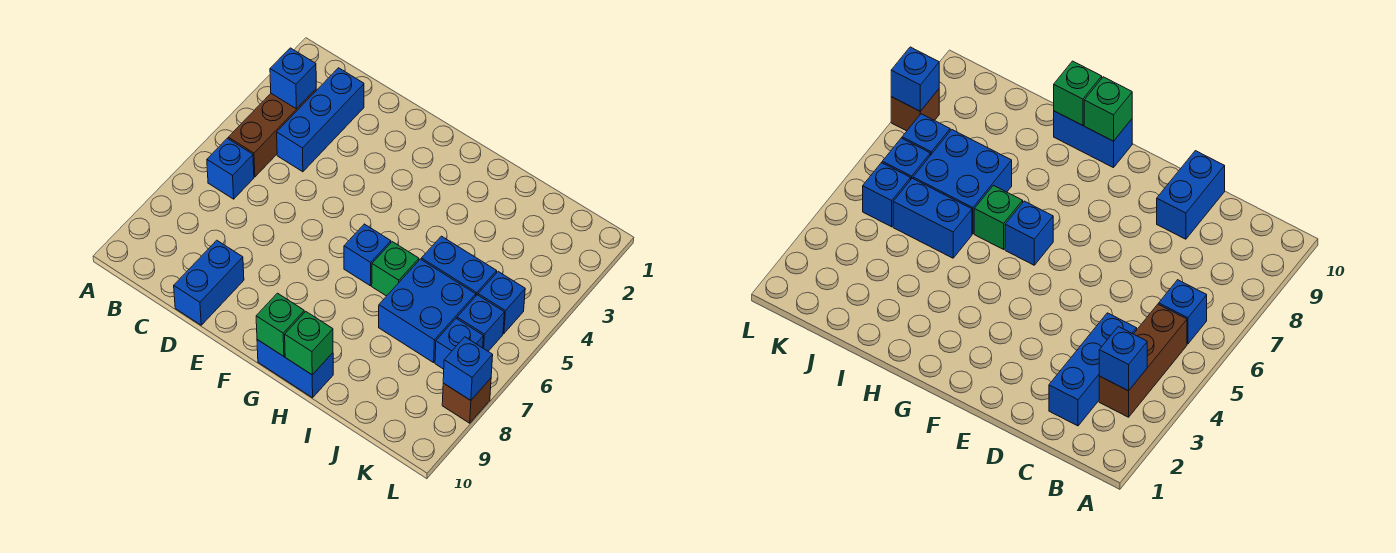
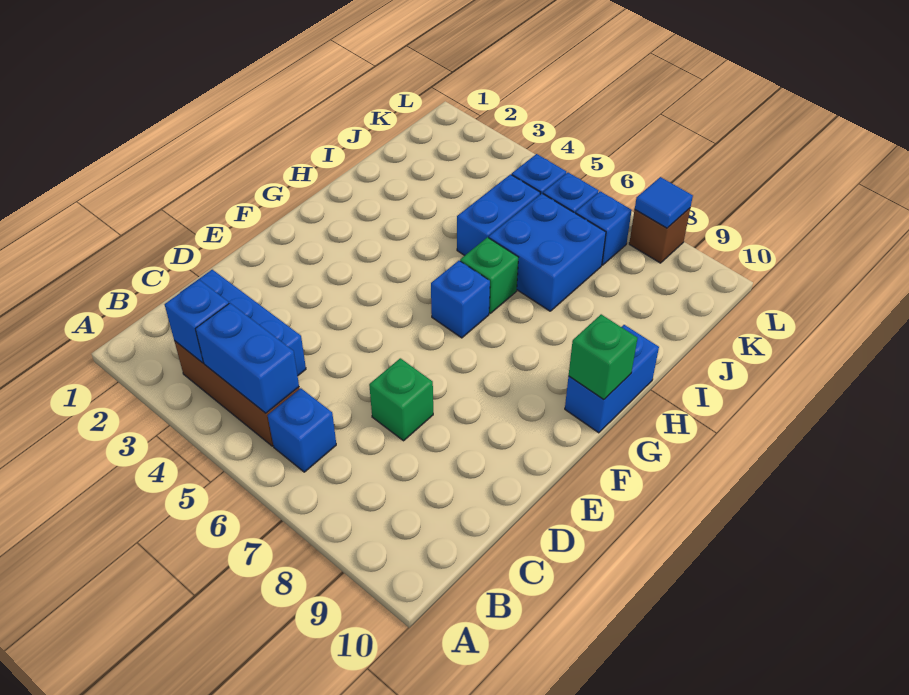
blue brick D9:D10 level 1 -> blue brick B4:B5 level 2
green brick H10 level 2 -> green brick D7 level 1
blue brick L8 level 2 -> blue tile L8 level 2

